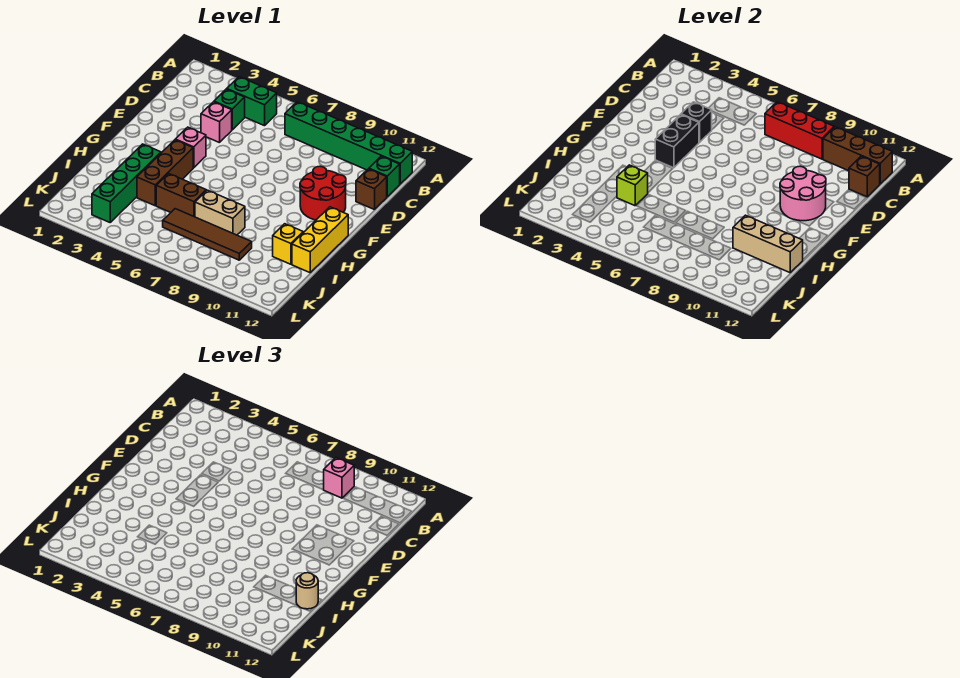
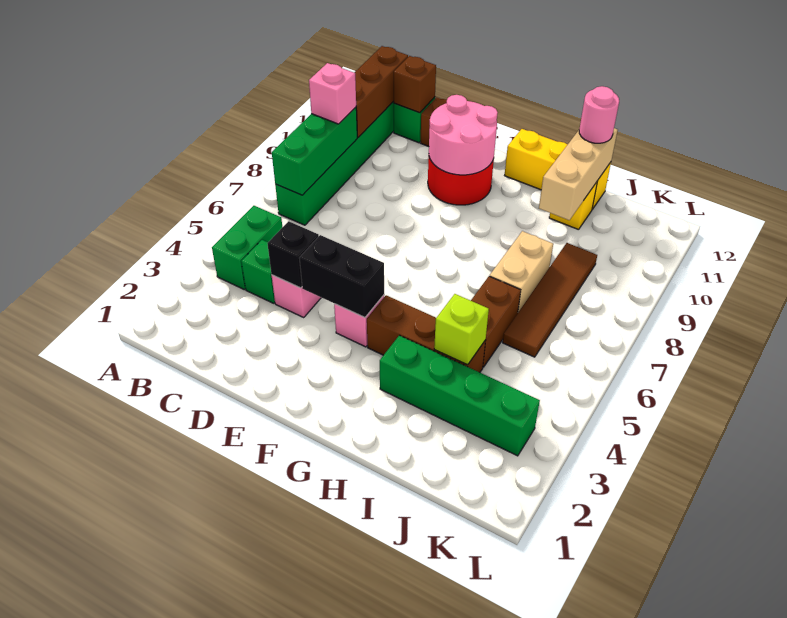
red brick B7:B9 level 2 -> green brick B7:B9 level 2
tan round brick I12 level 3 -> pink round brick I12 level 3

